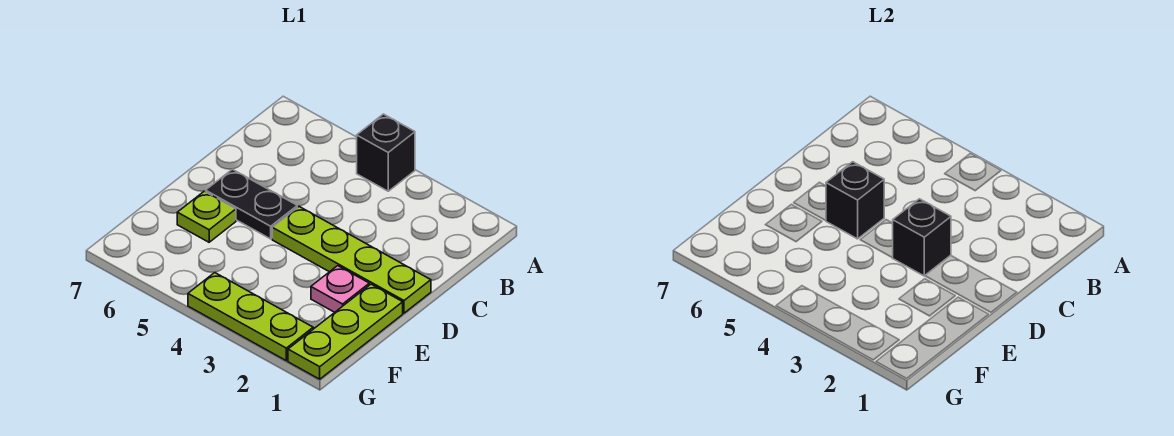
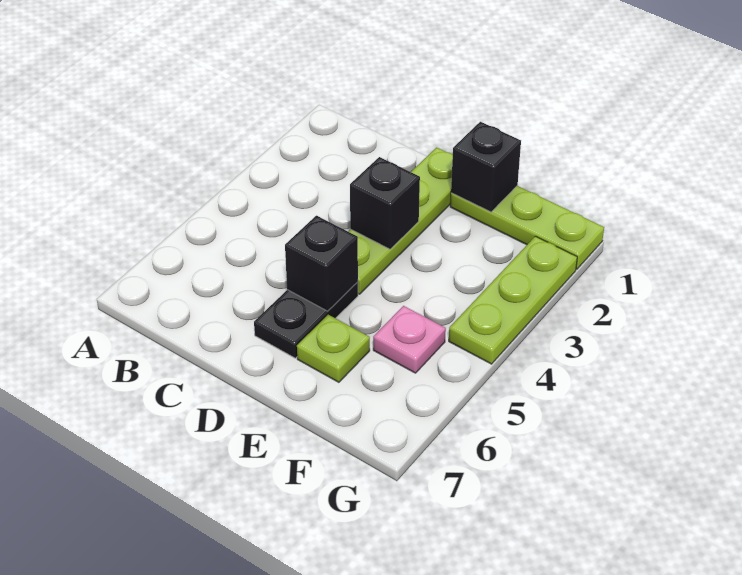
black brick A4 level 1 -> black brick E1 level 2
pink plate E2 level 1 -> pink plate F5 level 1

